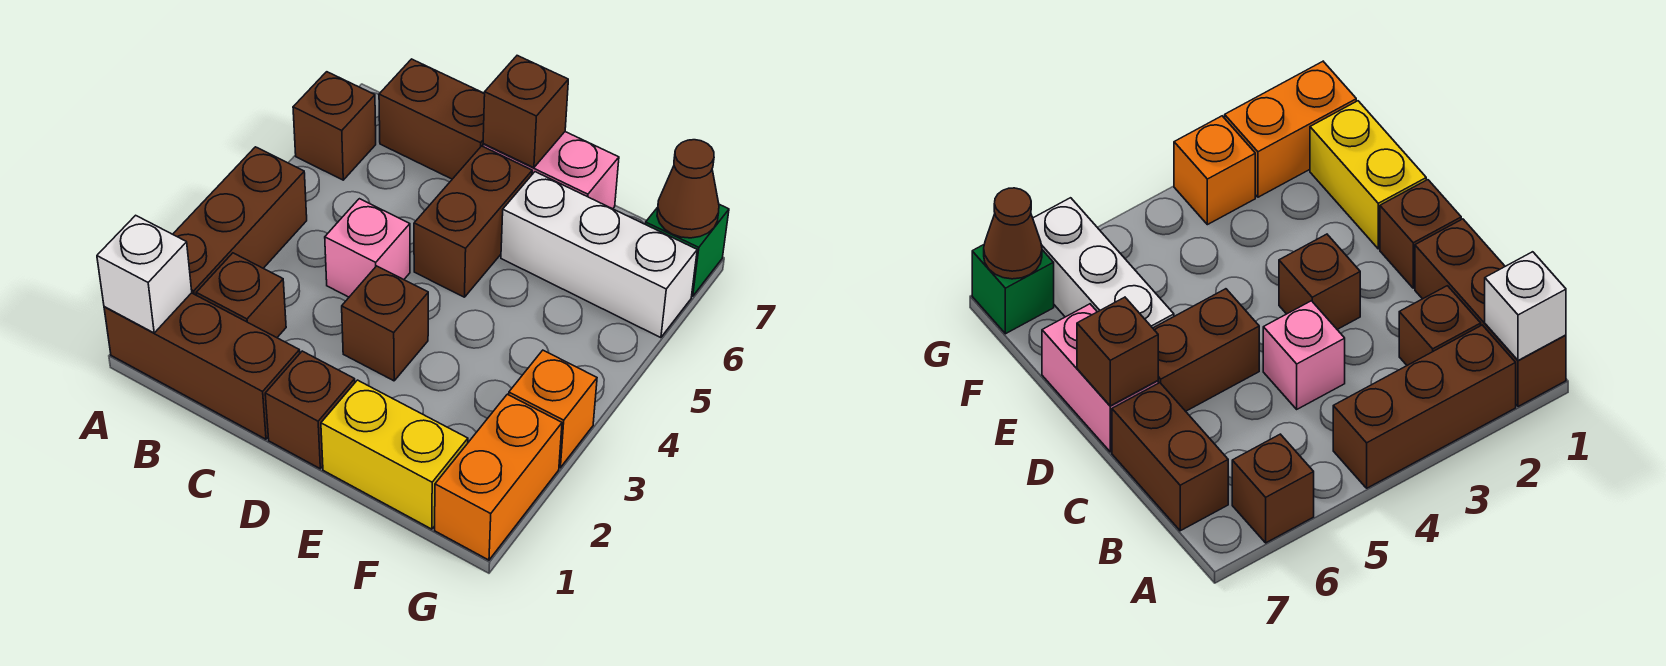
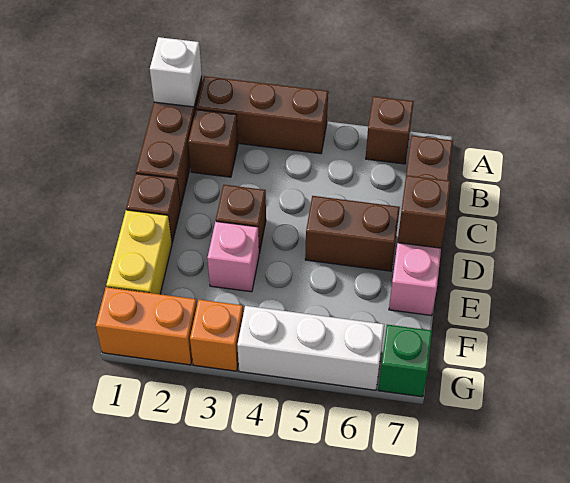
pink brick C4 level 1 -> pink brick E3 level 1
white brick E6:G6 level 1 -> white brick G4:G6 level 1
brown cone G7 level 2 -> none

